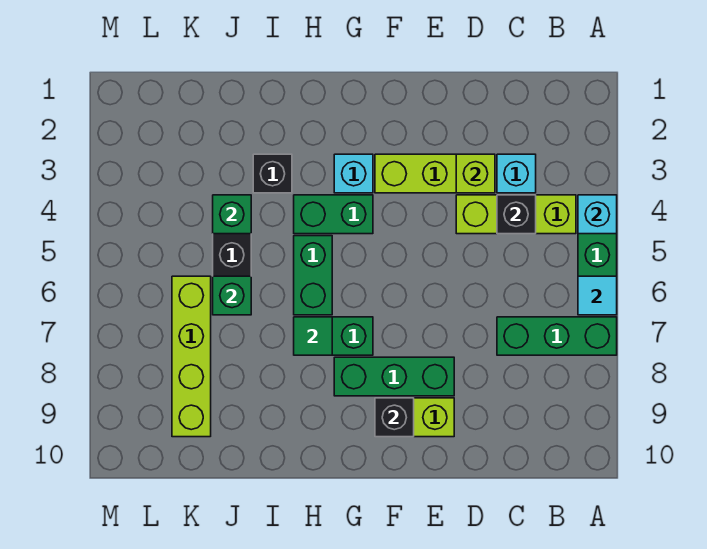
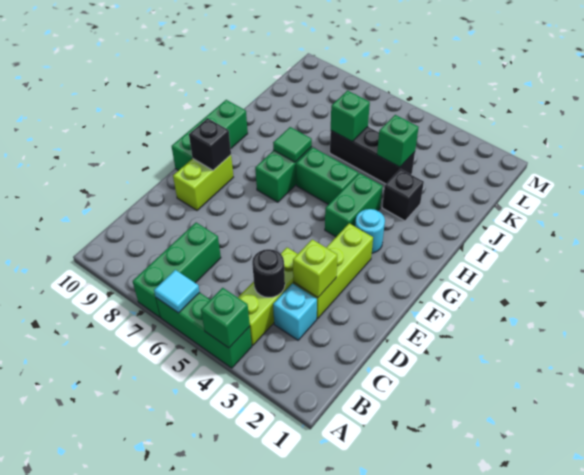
cyan brick A4 level 2 -> green brick A4 level 2
black brick C4 level 2 -> black round brick C4 level 2
green brick E8:G8 level 1 -> green brick F10:H10 level 1
cyan brick G3 level 1 -> cyan round brick G3 level 1
lime brick K6:K9 level 1 -> none

